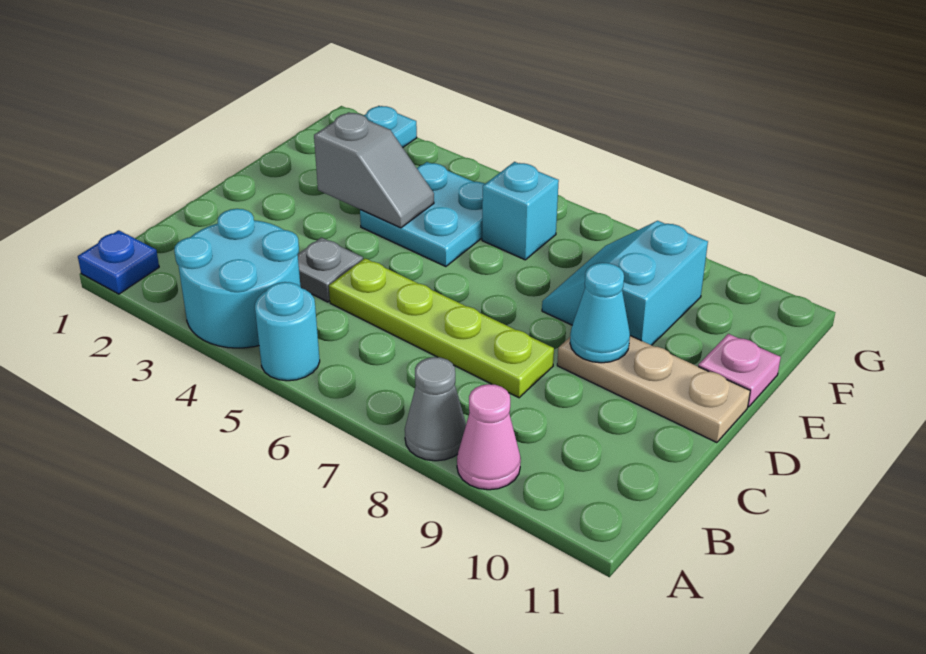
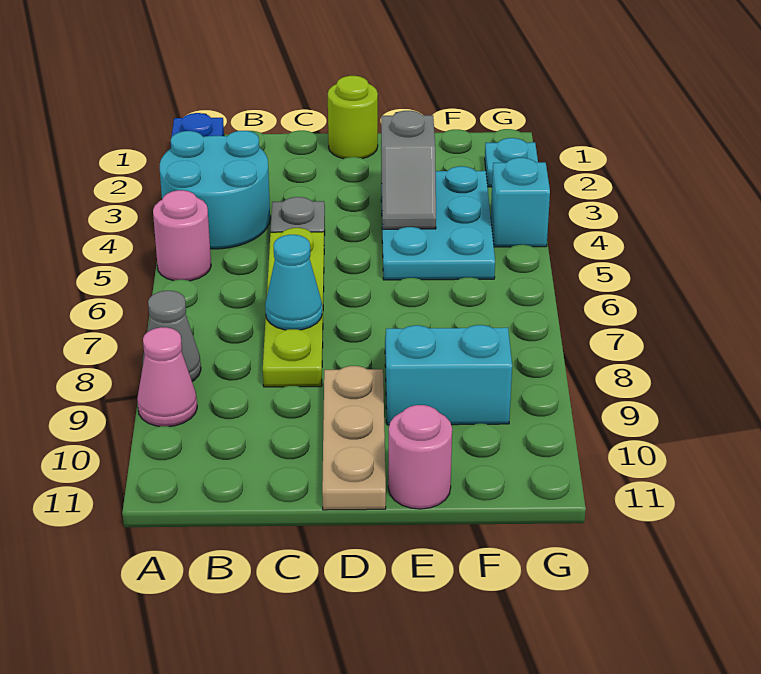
cyan round brick A5 level 1 -> pink round brick A5 level 1
none -> lime round brick D1 level 1
cyan cone D9 level 2 -> cyan cone C7 level 2
cyan plate E4:F5 level 1 -> cyan plate E3:F5 level 1
pink plate E11 level 1 -> pink round brick E11 level 1
cyan brick F6 level 1 -> cyan brick G4 level 1

